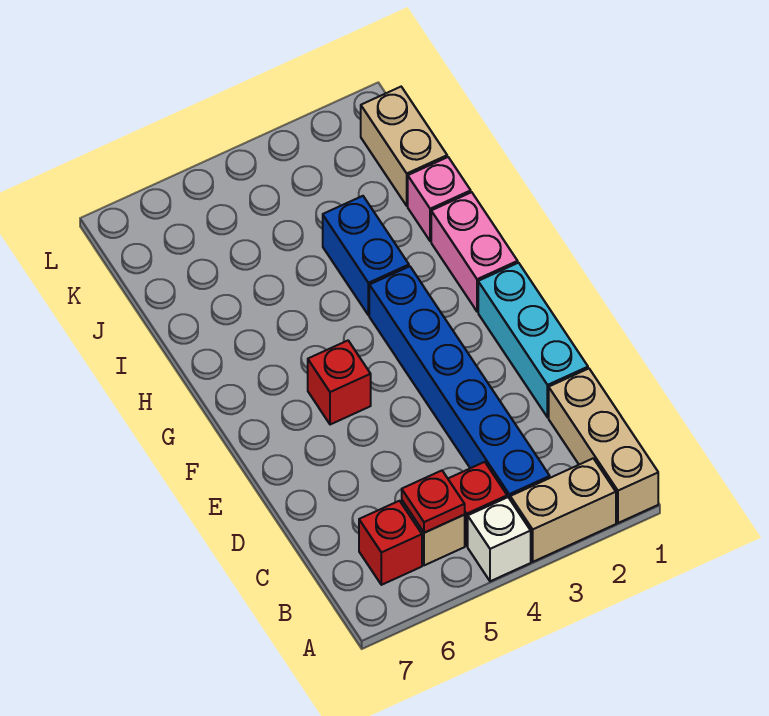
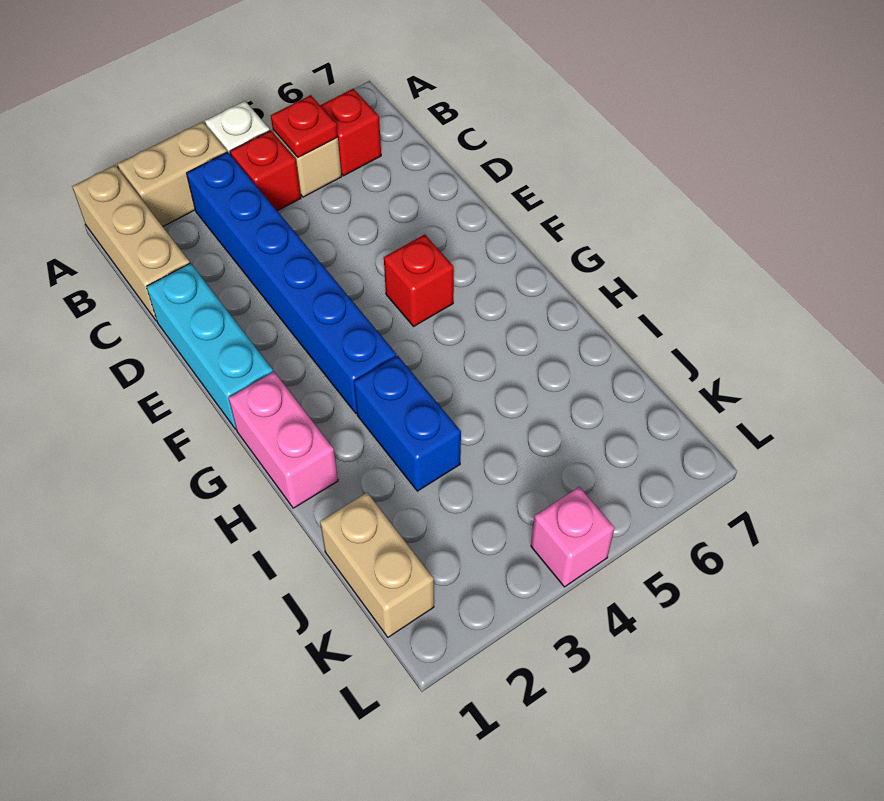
pink brick I1 level 1 -> pink brick L4 level 1

